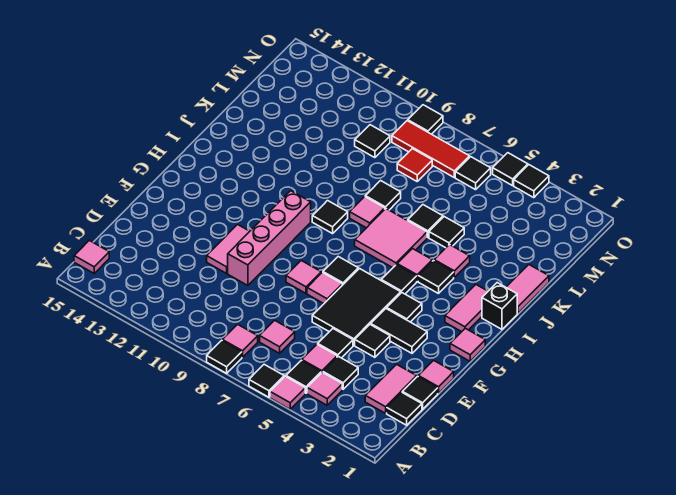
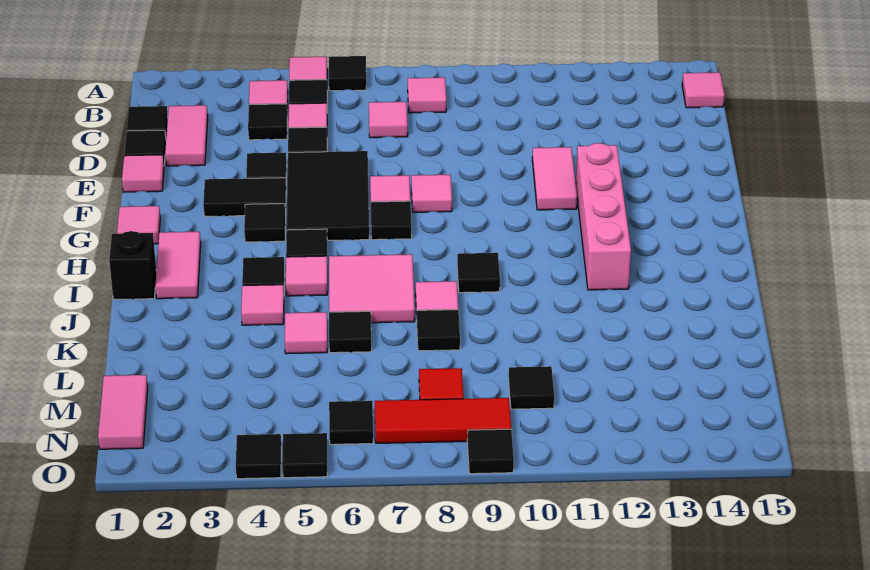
black tile A8 level 1 -> none
pink brick E10:H10 level 1 -> pink brick F12:I12 level 1
pink tile J1:K1 level 1 -> pink tile M1:N1 level 1
black tile K5 level 1 -> pink tile K5 level 1

